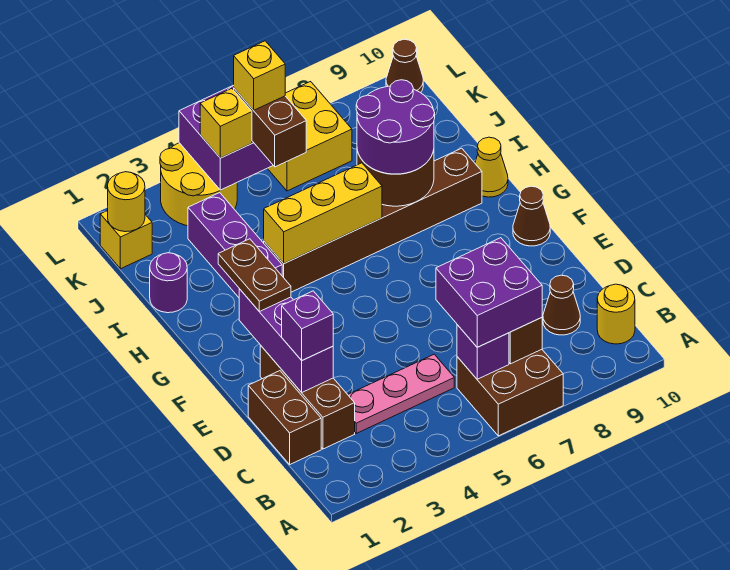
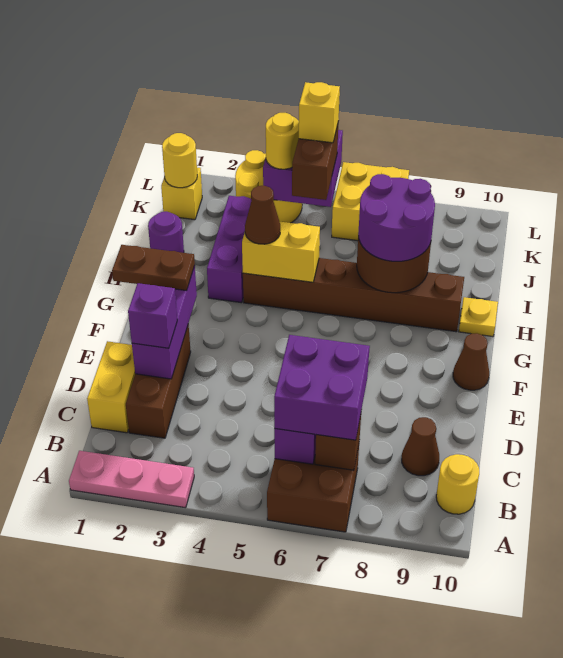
brown brick C1:D1 level 1 -> yellow brick C1:D1 level 1
pink plate C3:C5 level 1 -> pink plate A1:A3 level 1
brown plate F2:G2 level 3 -> brown plate F1:F2 level 3
yellow brick H4:H6 level 2 -> yellow brick H4:H5 level 2
yellow cone H10 level 1 -> yellow plate H10 level 1
yellow brick K4 level 3 -> yellow round brick K4 level 3
brown cone L10 level 1 -> brown cone H4 level 3

